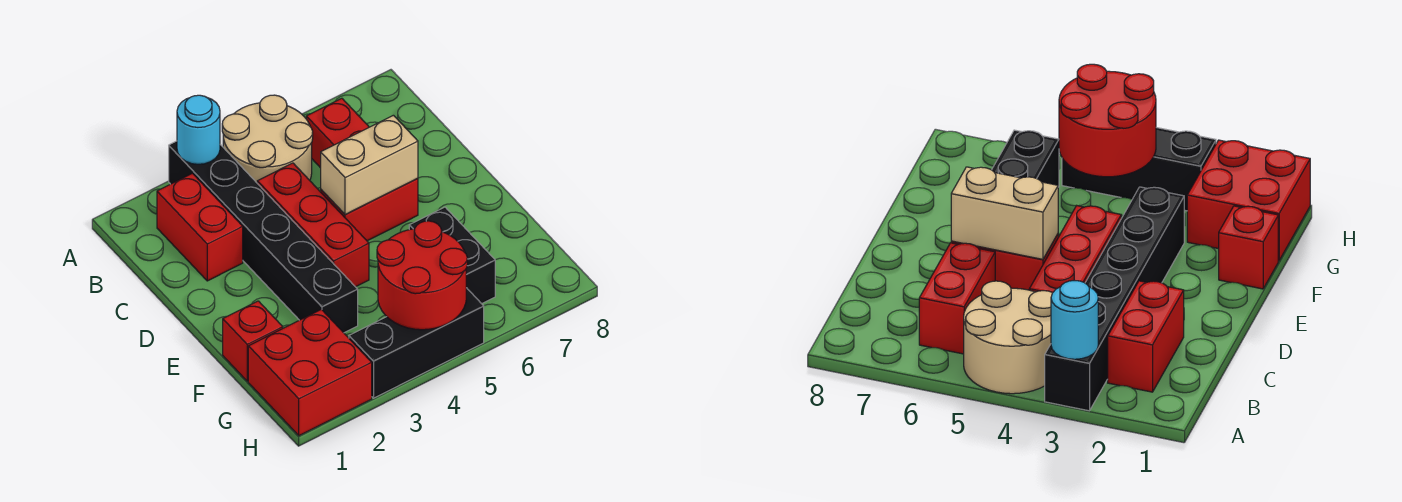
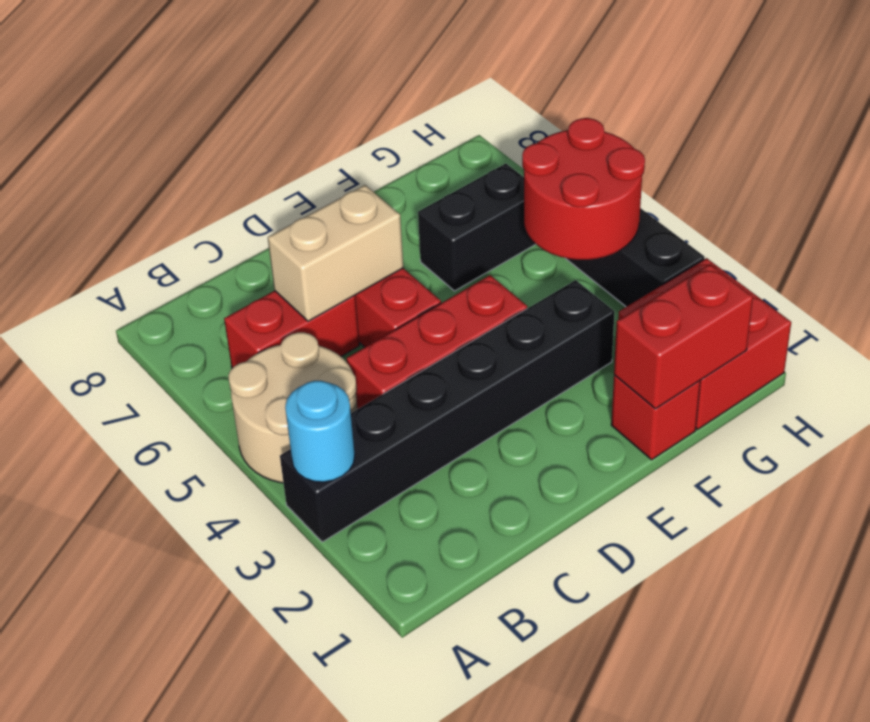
red brick B2:C2 level 1 -> red brick F1:G1 level 2
tan brick D5:D6 level 2 -> tan brick C6:D6 level 2

